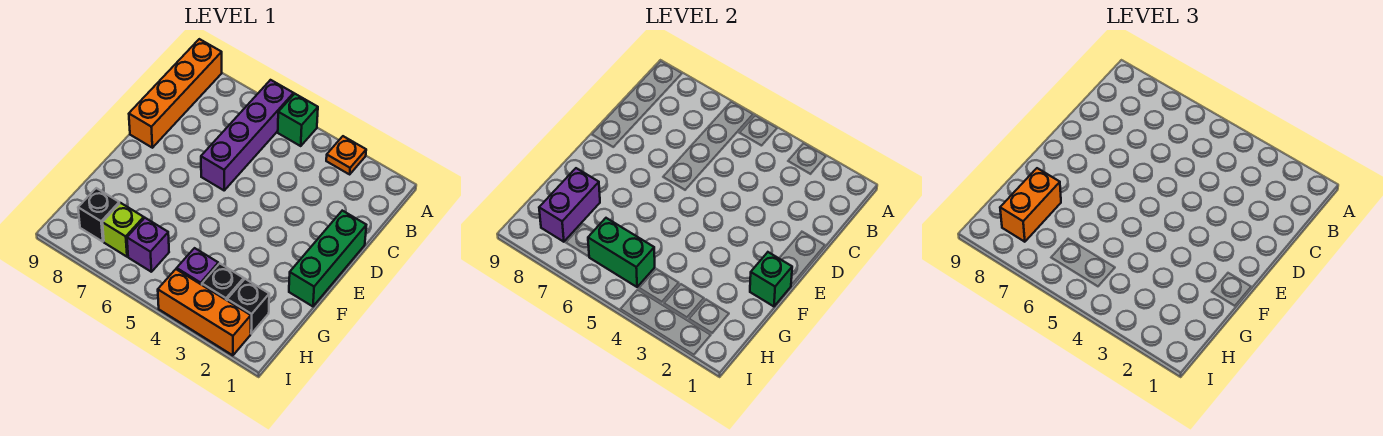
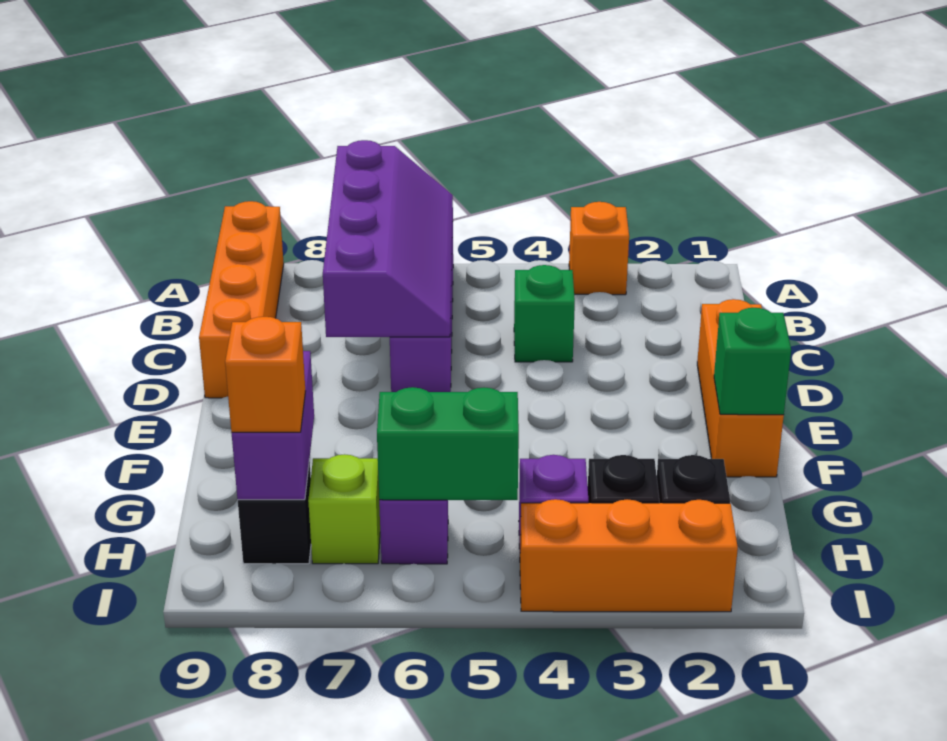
orange plate A3 level 1 -> orange brick A3 level 1
green brick A5 level 1 -> green brick C4 level 1
none -> purple slope A6:D7 level 2 top 7
green brick D1:F1 level 1 -> orange brick D1:F1 level 1
orange brick G8:H8 level 3 -> orange brick H8 level 3

